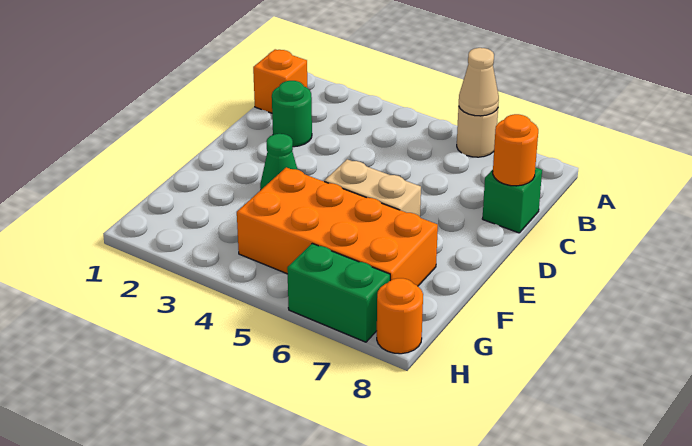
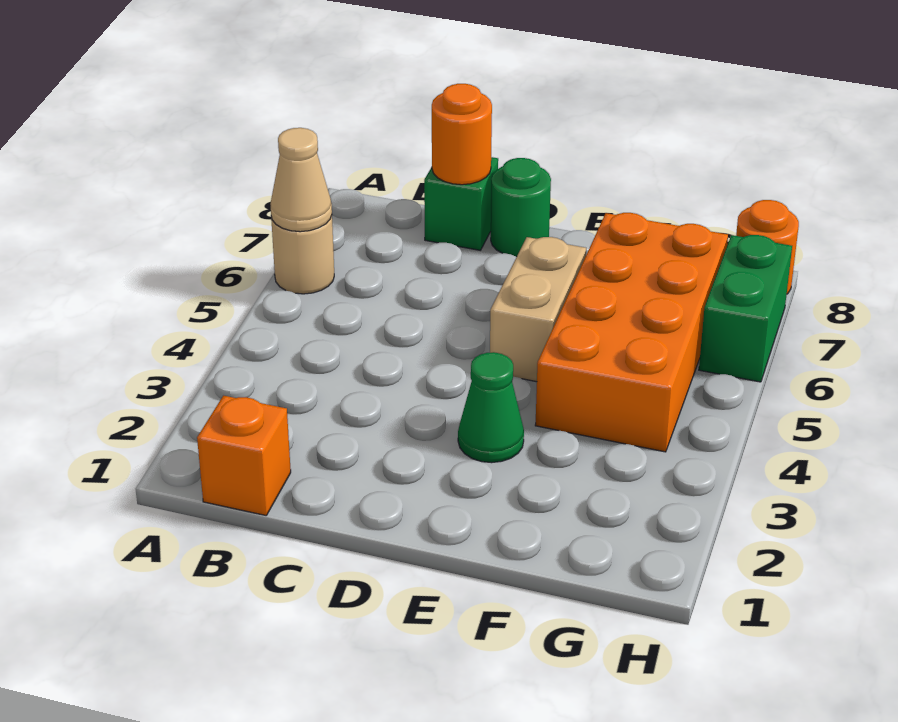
green round brick C2 level 1 -> green round brick D8 level 1

